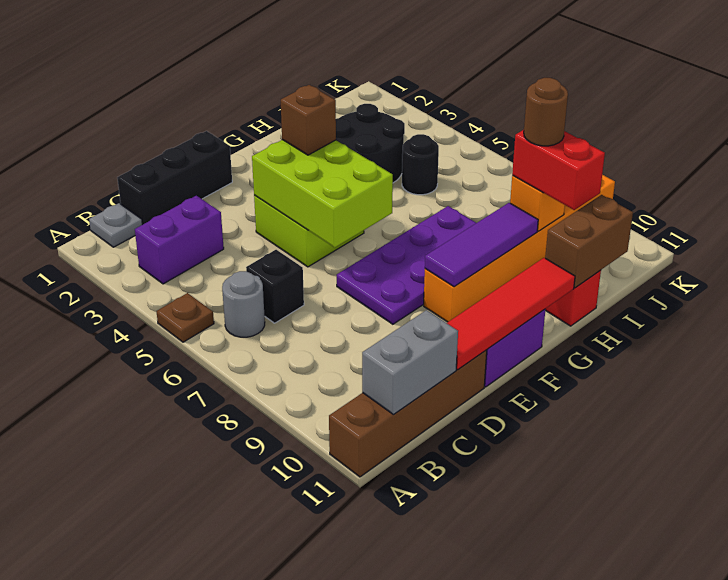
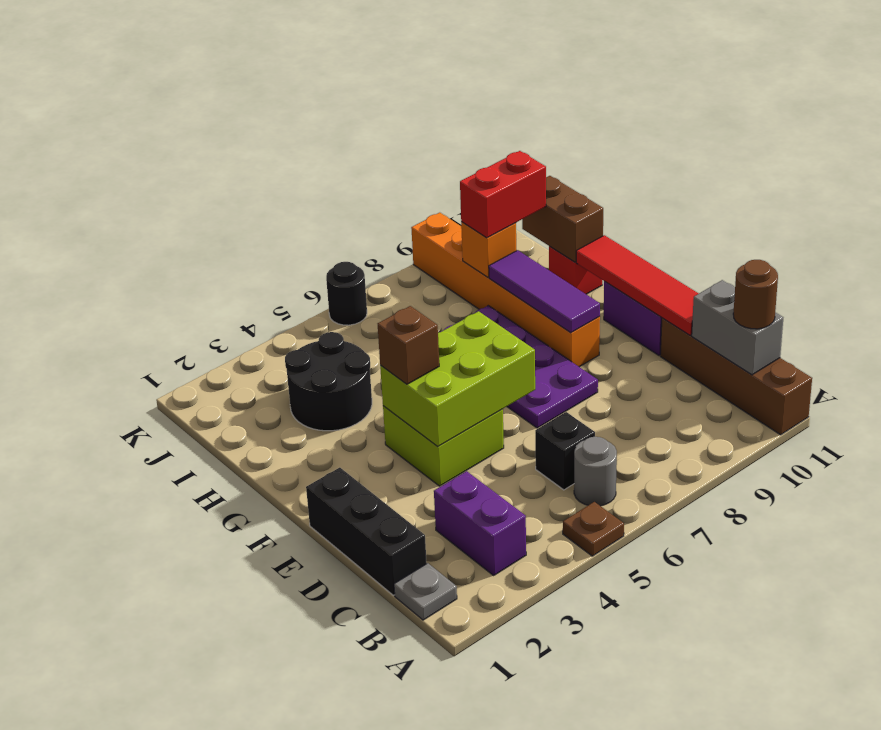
black round brick I5 level 1 -> black round brick K6 level 1
brown round brick I9 level 4 -> brown round brick B11 level 3

